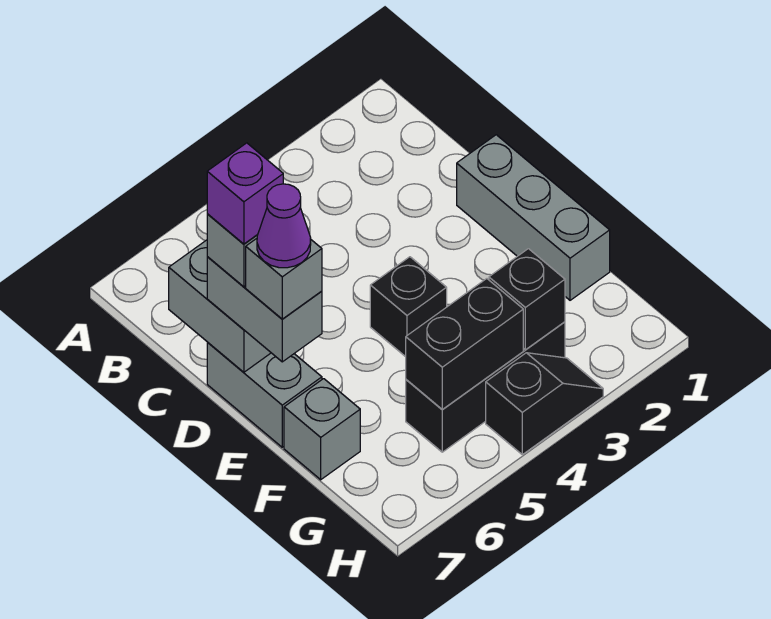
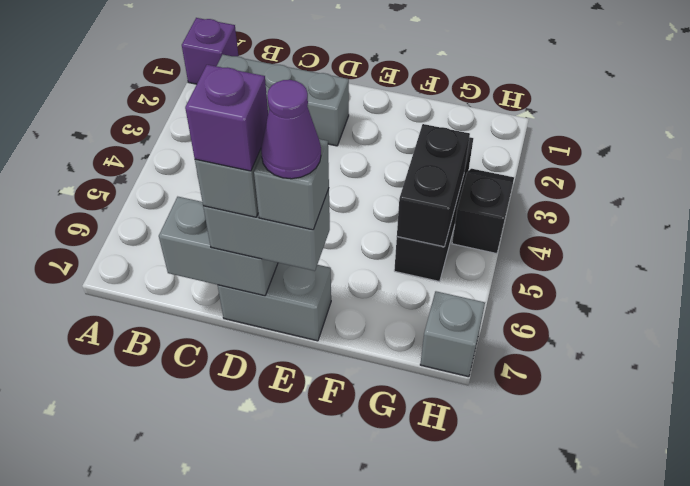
none -> purple brick A1 level 1
grey brick D1:F1 level 1 -> grey brick B2:D2 level 1
black brick E4 level 1 -> none
grey brick F7 level 1 -> grey brick H7 level 1
black brick G3 level 2 -> none

